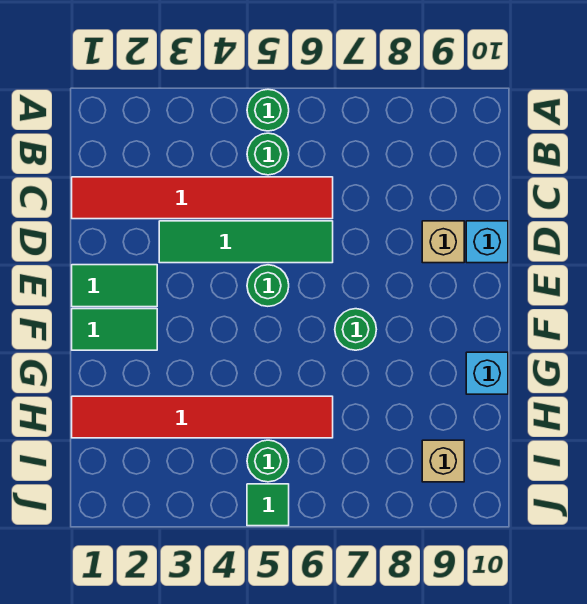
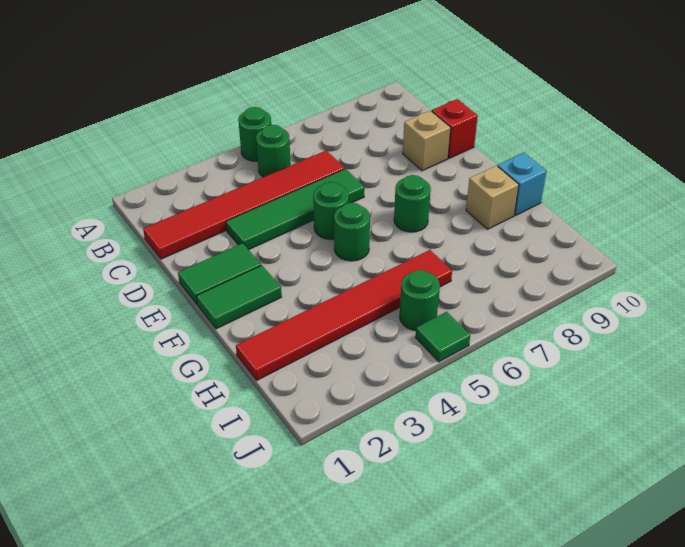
cyan brick D10 level 1 -> red brick D10 level 1
none -> green round brick F5 level 1
tan brick I9 level 1 -> tan brick G9 level 1

